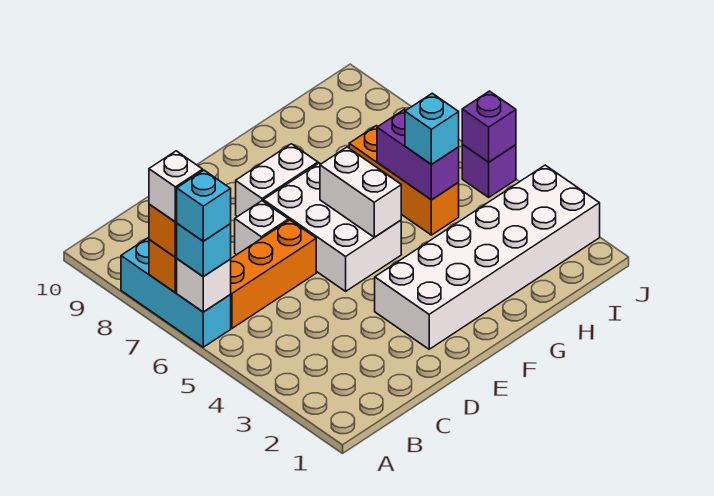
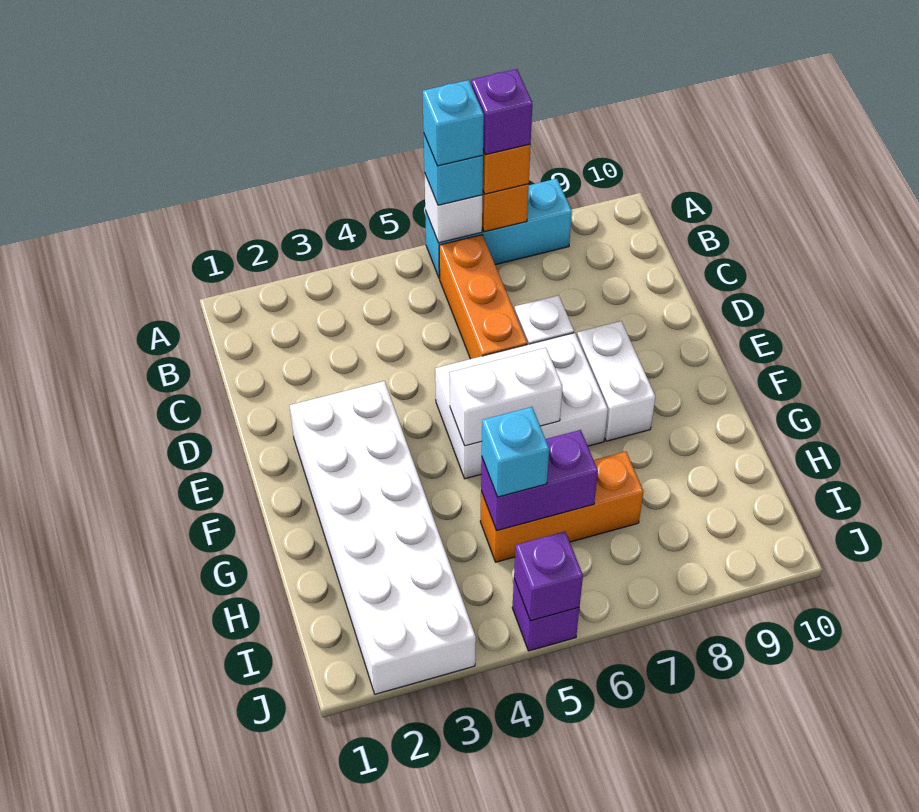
white brick A7 level 4 -> purple brick A7 level 4

